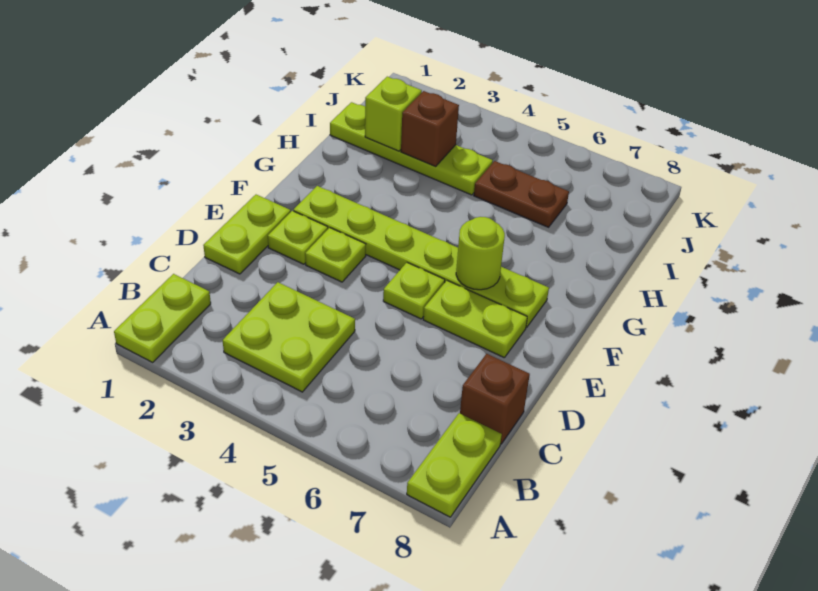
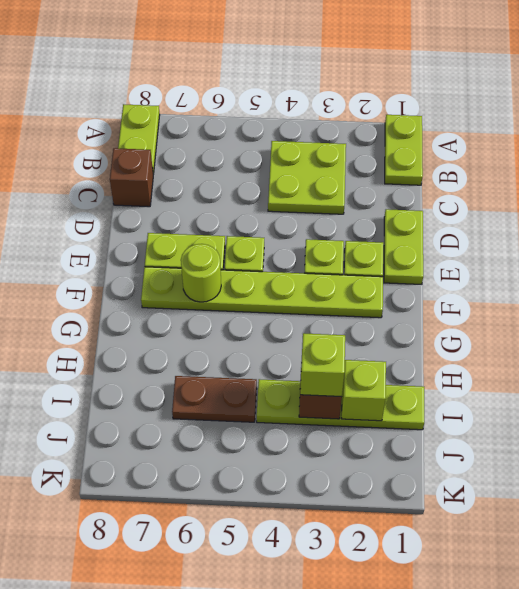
none -> lime brick I3 level 3

